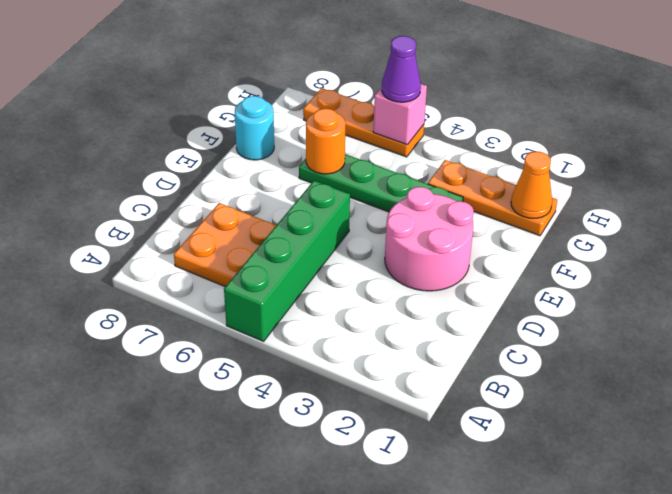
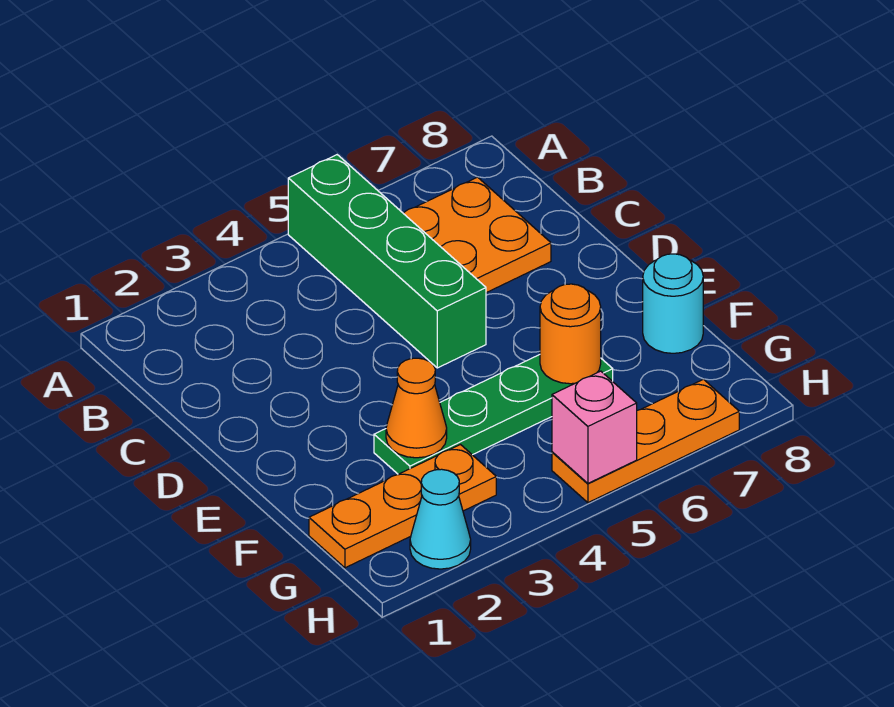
pink round brick D2:E3 level 1 -> none
orange cone G1 level 2 -> orange cone F3 level 2
none -> cyan cone H2 level 1
purple cone H5 level 3 -> none

